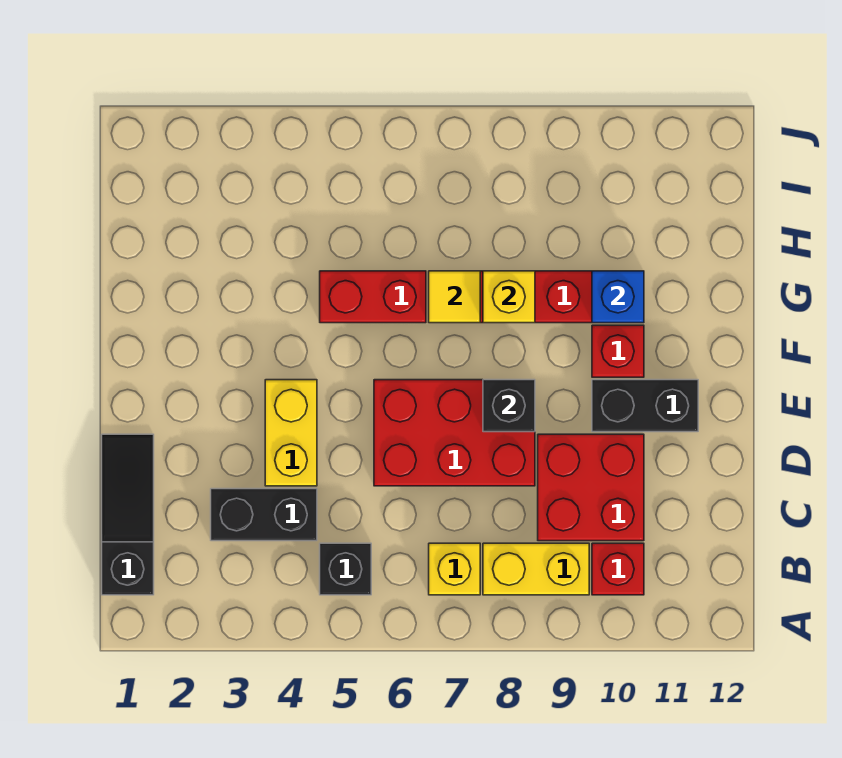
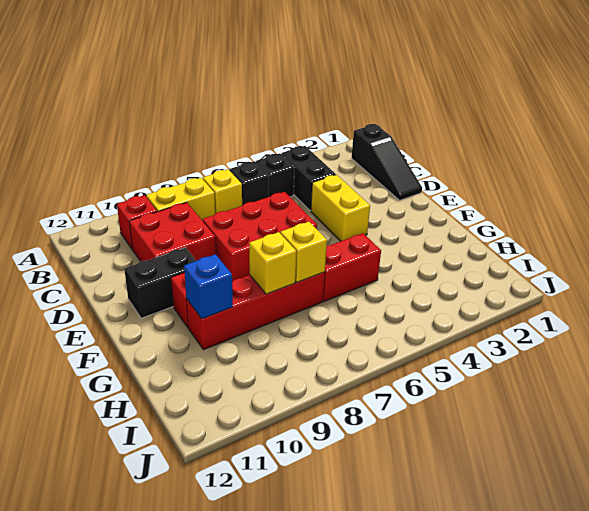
black brick C3:C4 level 1 -> black brick B4:C4 level 1
black brick E8 level 2 -> black brick B6 level 1
yellow tile G7 level 2 -> yellow brick G7 level 2

